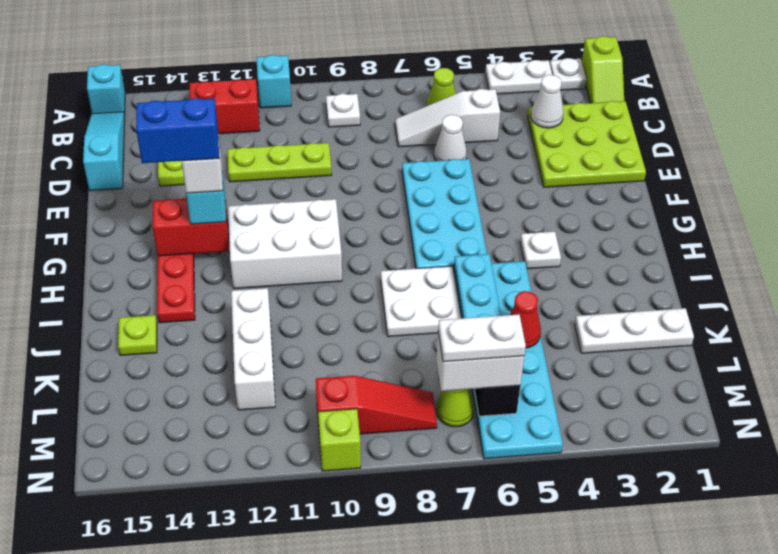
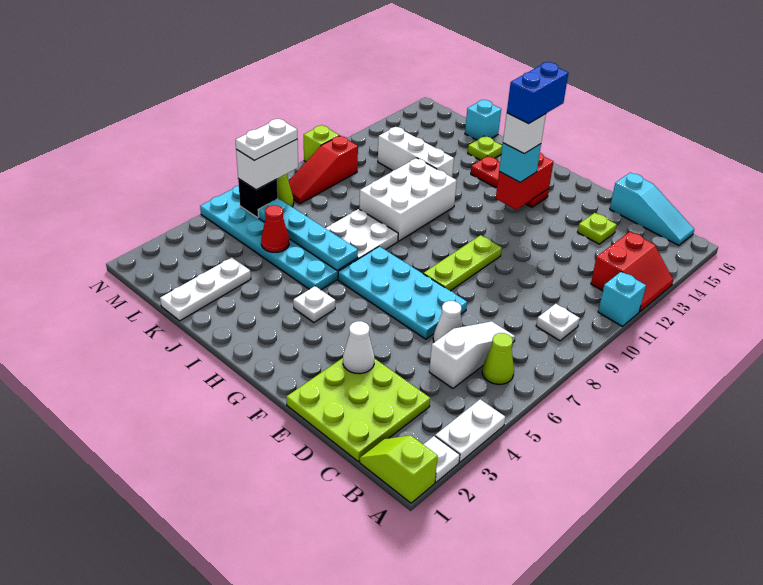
cyan brick A16 level 1 -> cyan brick K16 level 1
white cone C3 level 2 -> white cone E3 level 2
lime plate D10:D12 level 1 -> lime plate F8:F10 level 1
white brick G10:H12 level 1 -> white brick I9:J11 level 1

